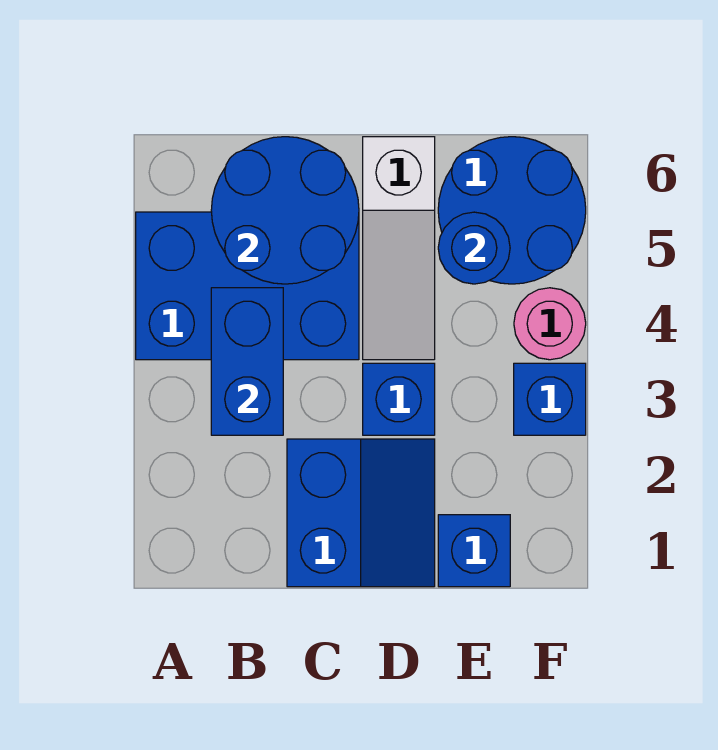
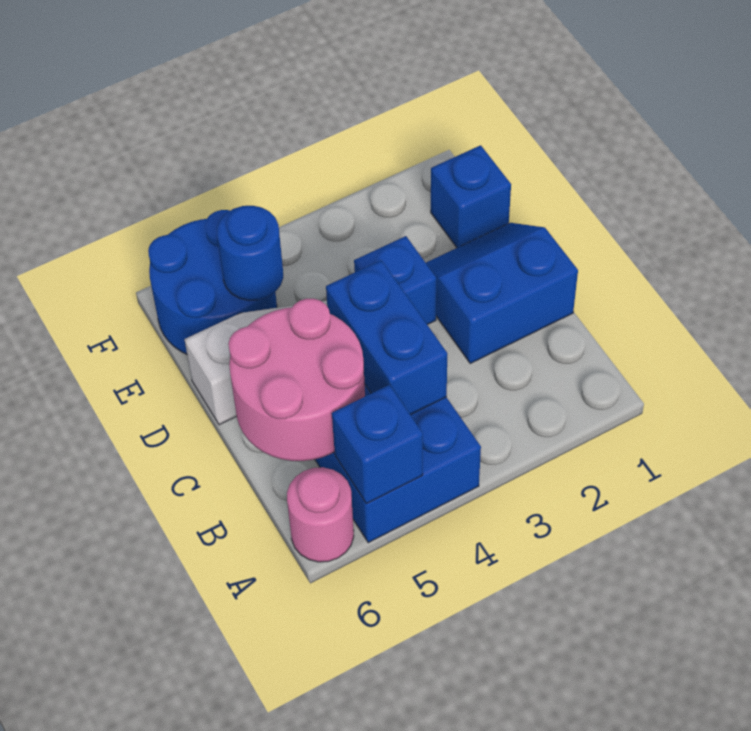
blue brick B3:B4 level 2 -> blue brick B4:C4 level 2
blue round brick B5:C6 level 2 -> pink round brick B5:C6 level 2
blue brick F3 level 1 -> blue brick A5 level 2
pink round brick F4 level 1 -> pink round brick A6 level 1

